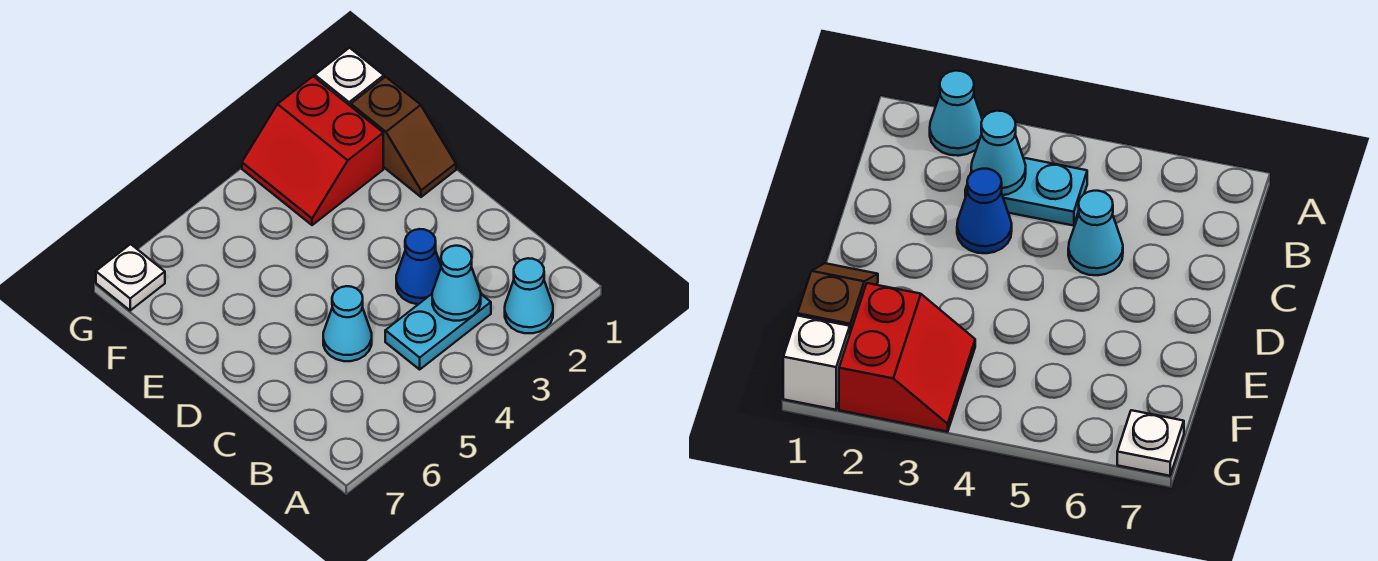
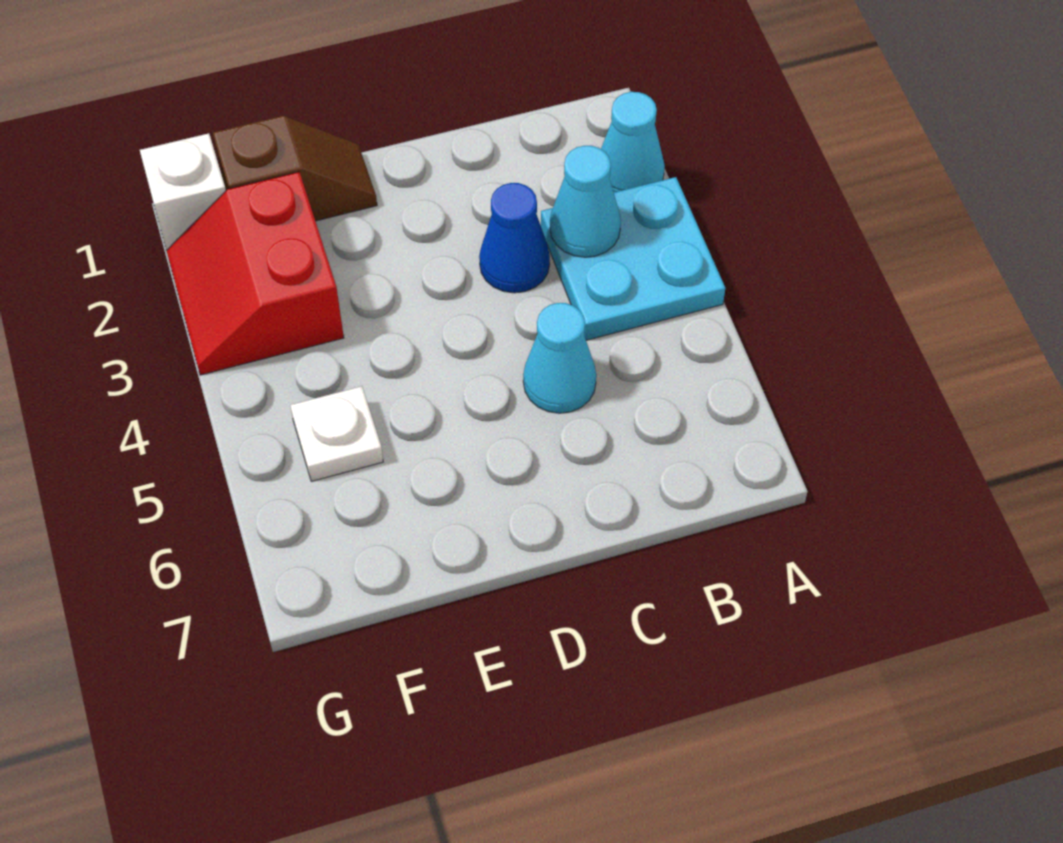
cyan plate B3:B4 level 1 -> cyan plate A3:B4 level 1
red slope F2:G3 level 1 top 2 -> red slope F2:G3 level 1 top F
white plate G7 level 1 -> white plate F5 level 1

